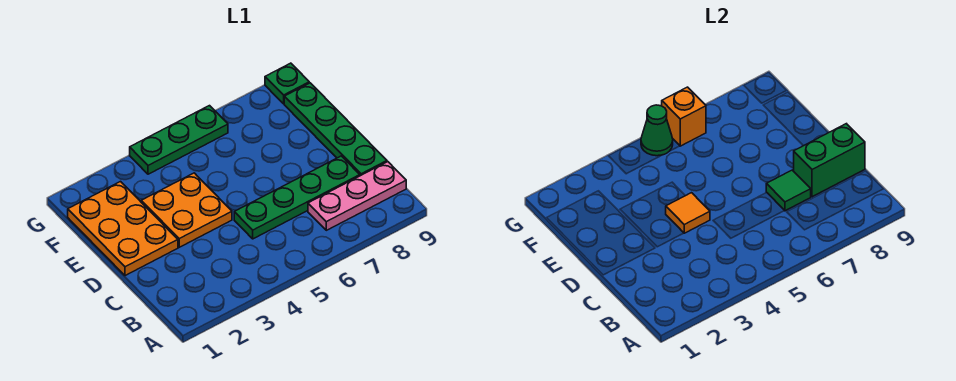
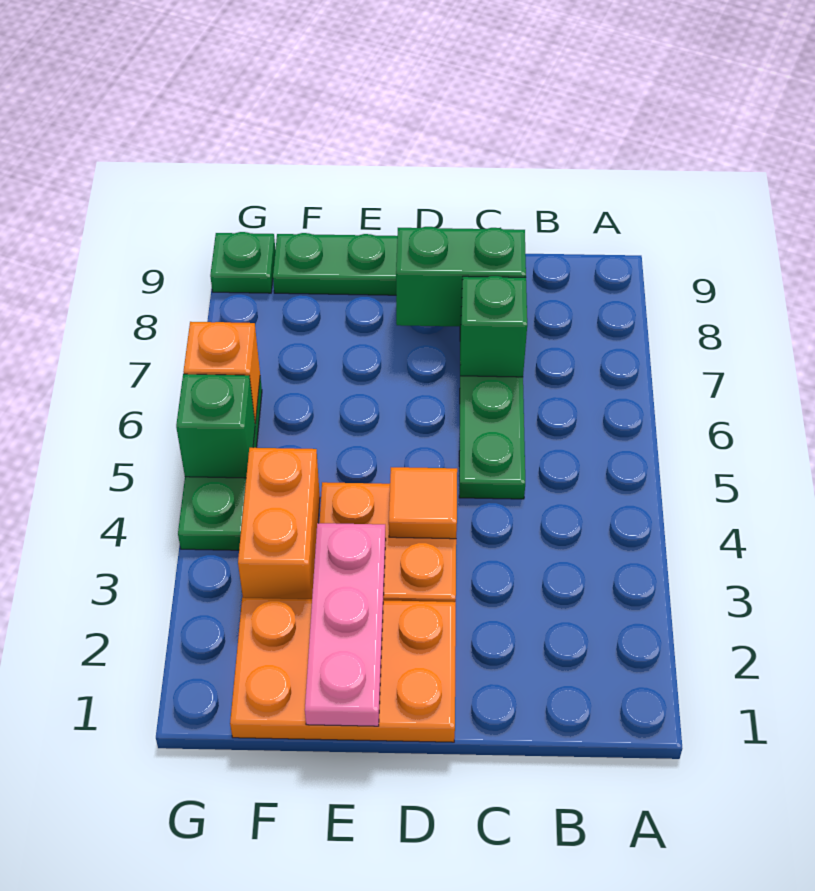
pink plate B7:B9 level 1 -> pink plate E1:E3 level 2
green tile C7 level 2 -> green brick C7 level 2
green brick C8:C9 level 2 -> green brick C8:D8 level 2
none -> orange brick F3:F4 level 1
green cone G5 level 2 -> green brick G5 level 2

